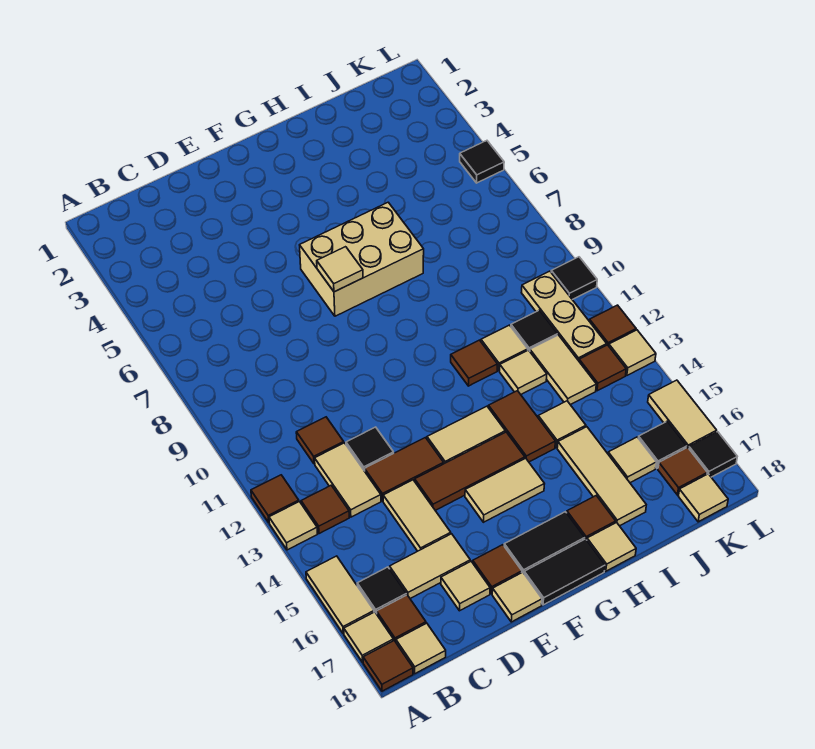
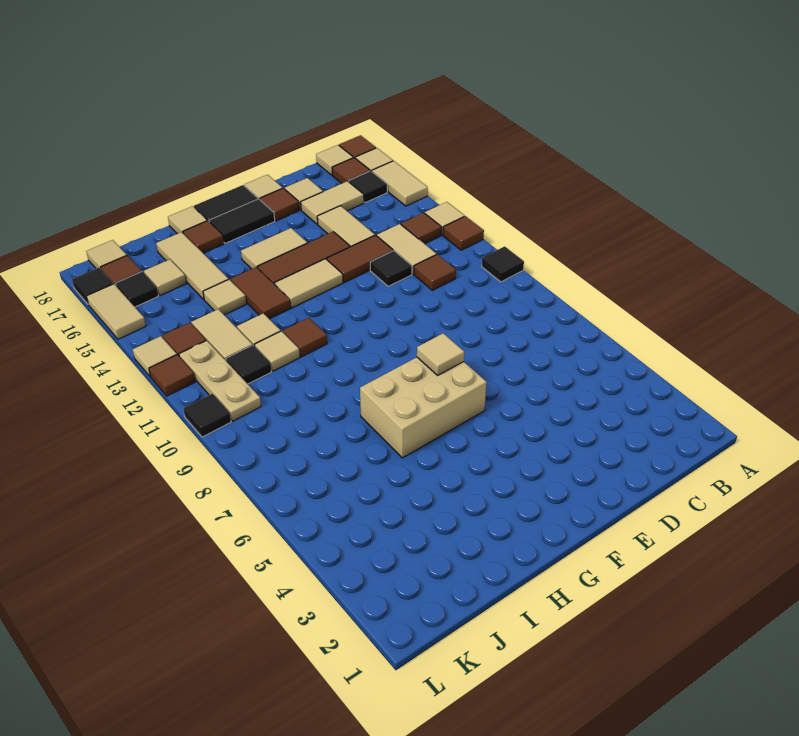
black tile L5 level 1 -> black tile A10 level 1

